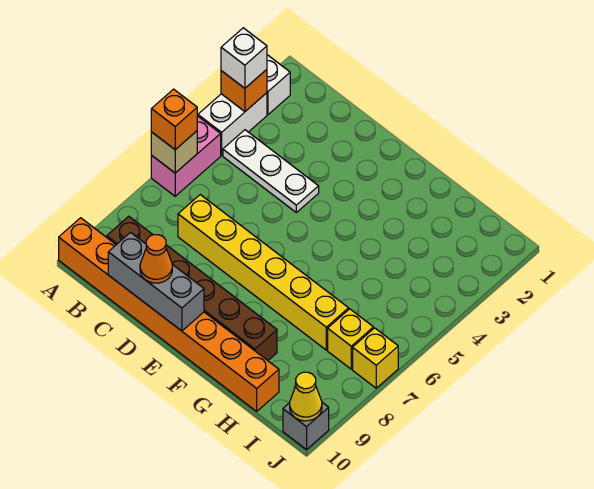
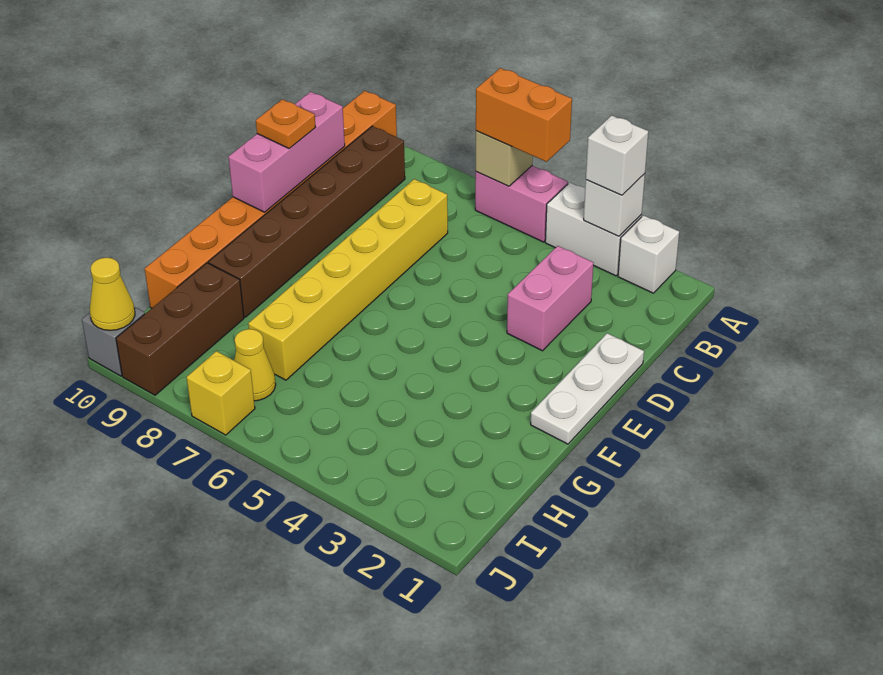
orange brick A3 level 2 -> white brick A3 level 2
orange brick A6 level 3 -> orange brick A5:A6 level 3
white plate B4:D4 level 1 -> white plate D1:F1 level 1
none -> pink brick C3:D3 level 1
grey brick C10:E10 level 2 -> pink brick C10:E10 level 2
orange cone D10 level 3 -> orange plate D10 level 3
none -> brown brick H9:J9 level 1
yellow brick I7 level 1 -> yellow cone I7 level 1

